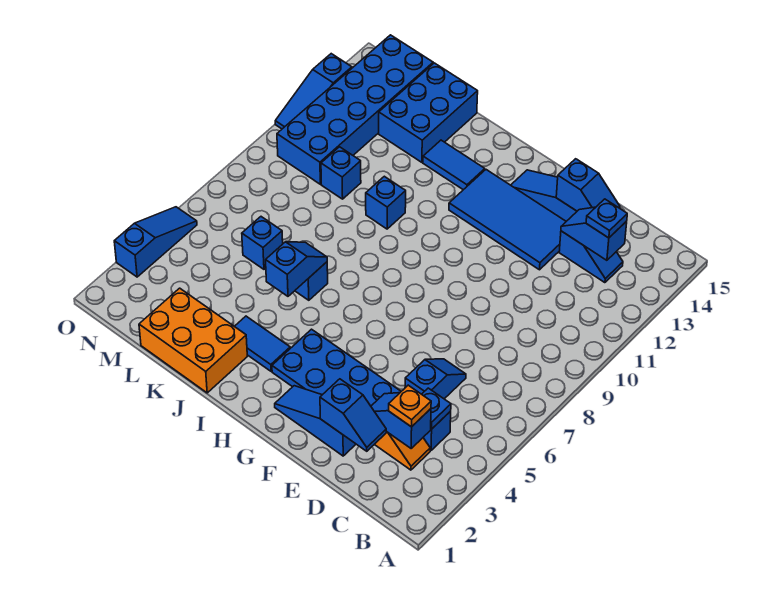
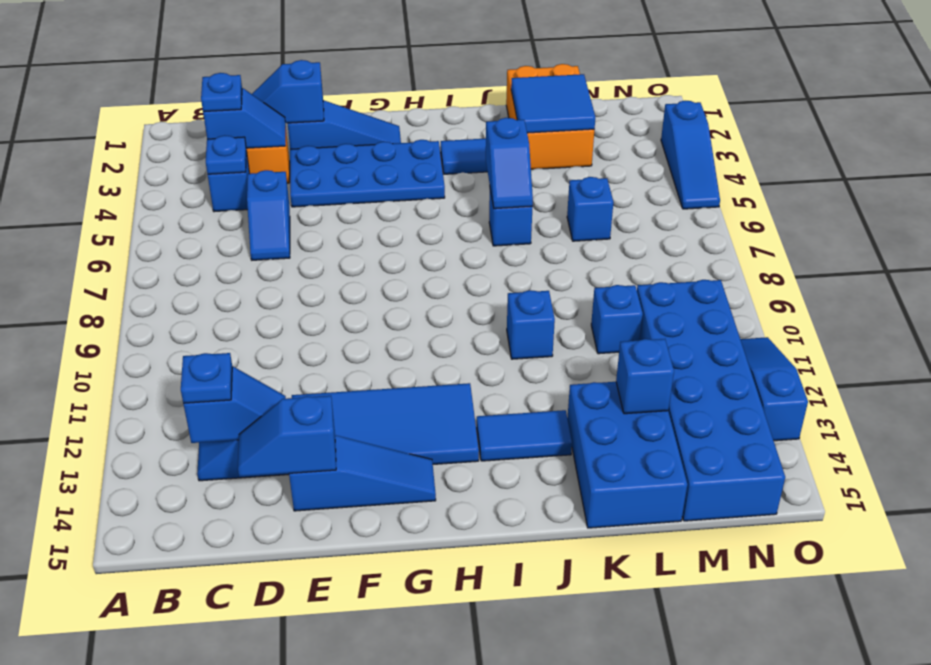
orange plate C3 level 3 -> blue plate C3 level 3
orange brick J1:L2 level 1 -> orange brick K1:L3 level 1
none -> blue tile K2:L3 level 2
none -> blue brick L13 level 2

